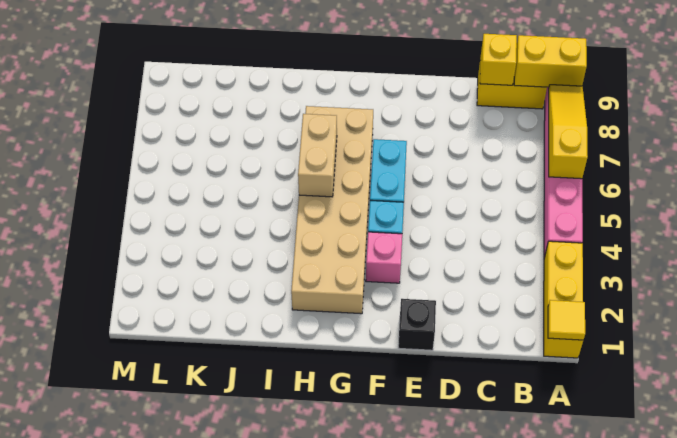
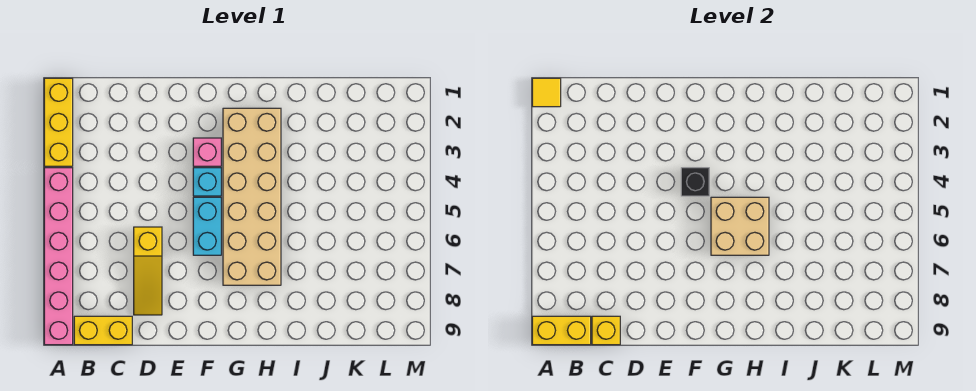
yellow slope A6:A8 level 2 top 6 -> yellow slope D6:D8 level 1 top 6
black brick E1 level 1 -> black brick F4 level 2
tan brick H5:H6 level 2 -> tan brick G5:H6 level 2

